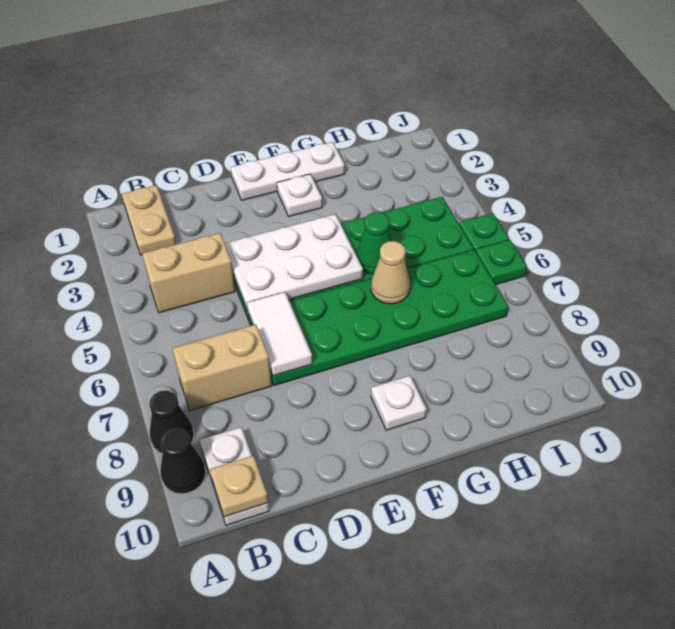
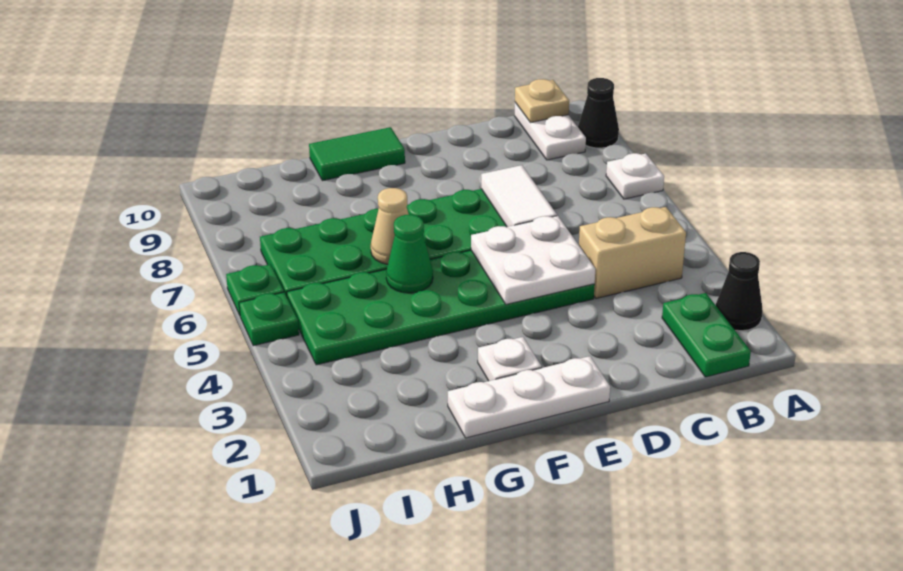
black cone A8 level 1 -> black cone A2 level 1
tan plate B1:B2 level 1 -> green plate B1:B2 level 1
tan brick B7:C7 level 1 -> none
white plate D4:F5 level 2 -> white plate D4:E5 level 2
white plate F9 level 1 -> white plate A7 level 1
none -> green tile F10:G10 level 1

